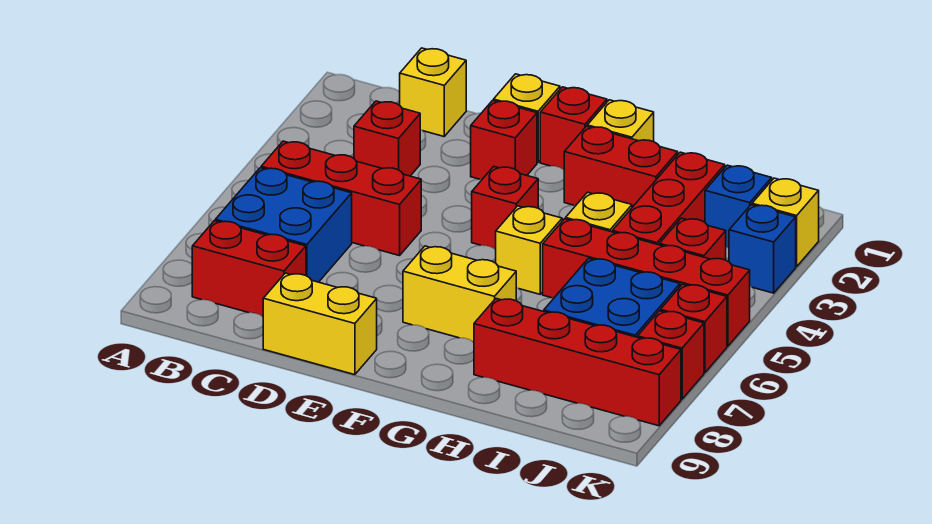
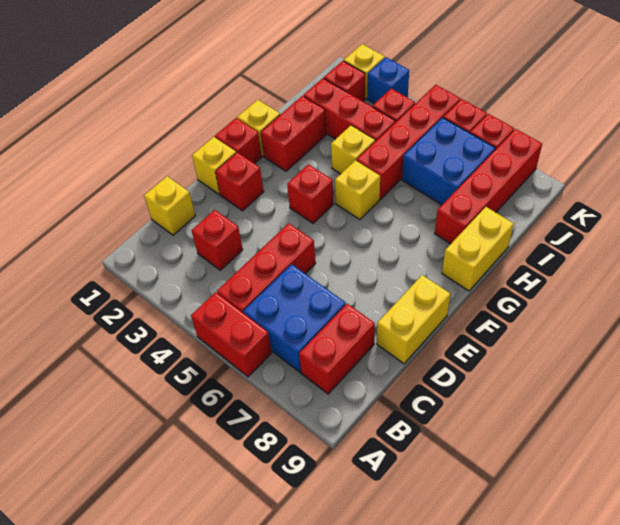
none -> red brick A5:A6 level 1
yellow brick F7:G7 level 1 -> yellow brick G9:H9 level 1
blue brick J2 level 1 -> red brick J2 level 1

